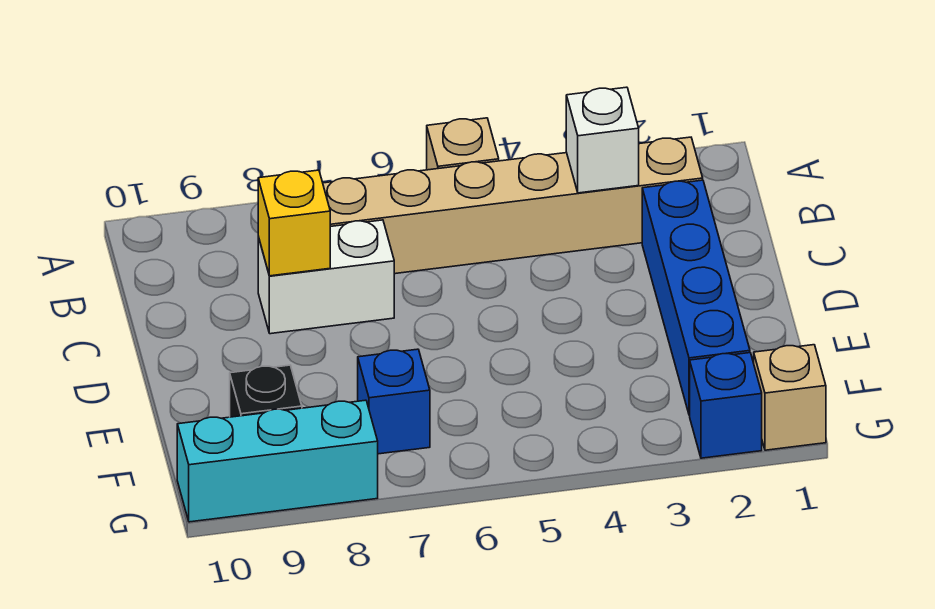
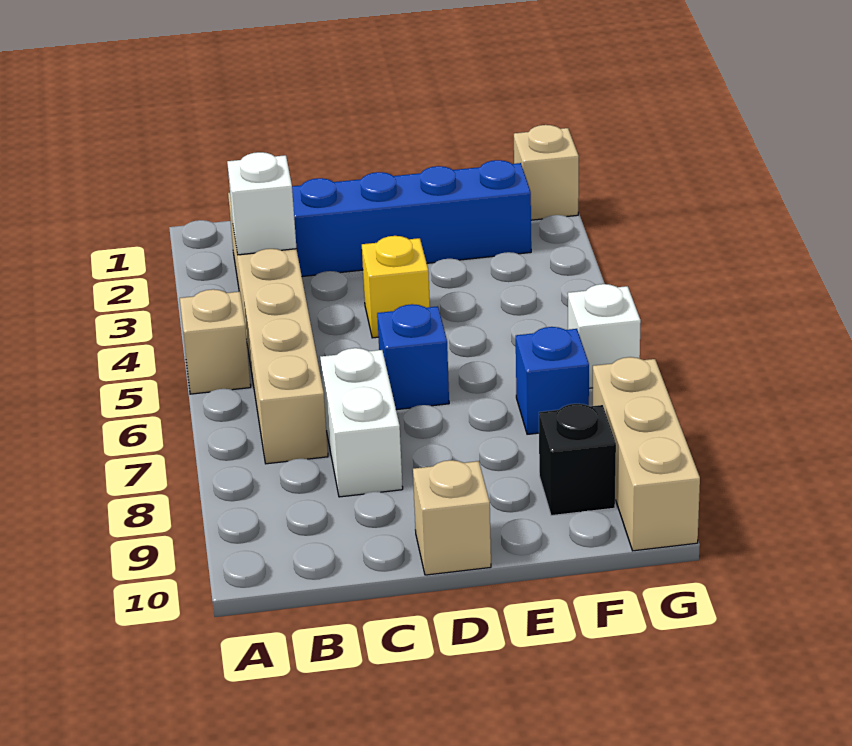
yellow brick C8 level 2 -> yellow brick D4 level 1
none -> tan brick D10 level 1
blue brick G2 level 1 -> blue brick D6 level 1
none -> white brick G6 level 1
cyan brick G8:G10 level 1 -> tan brick G8:G10 level 1

